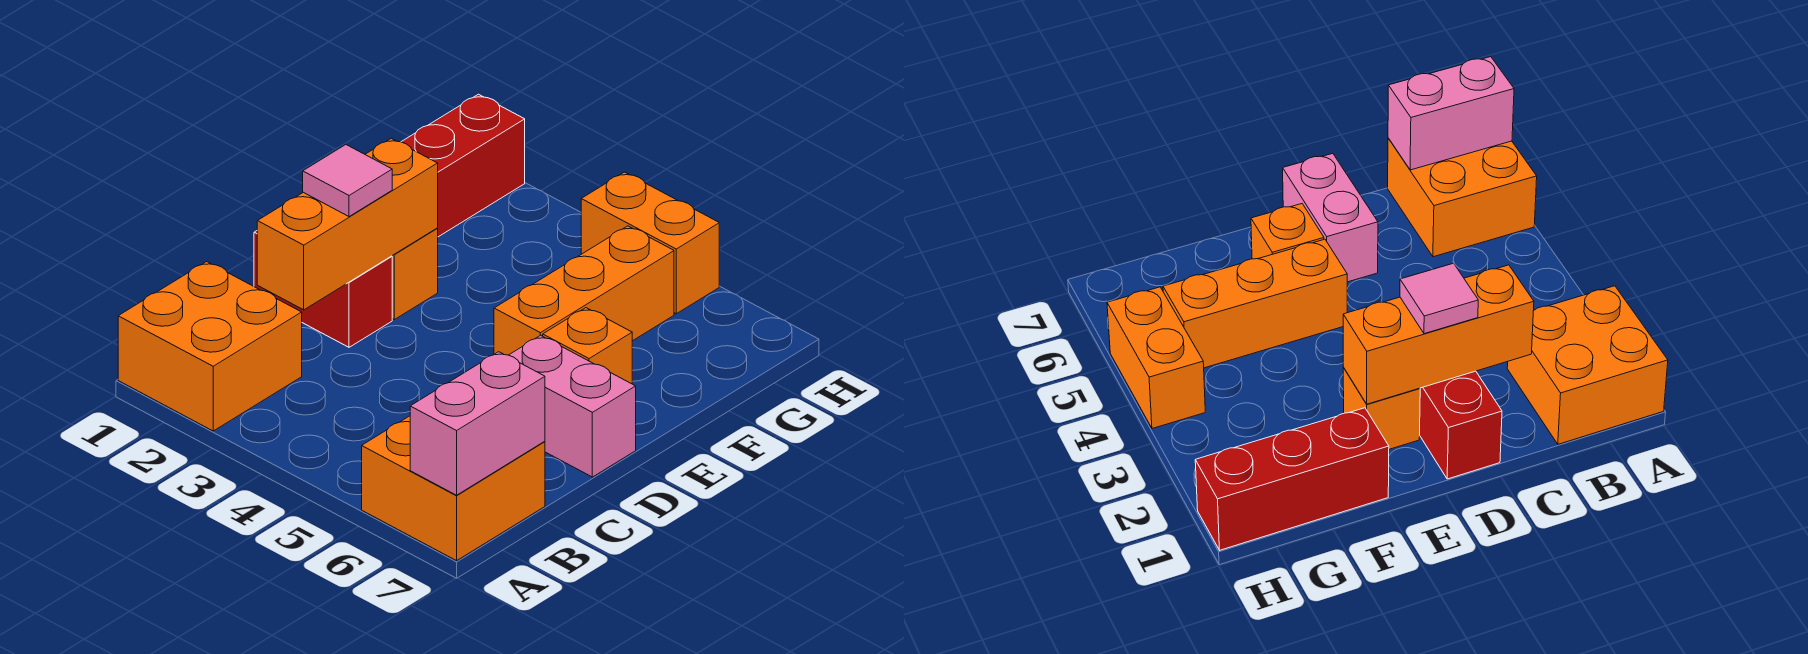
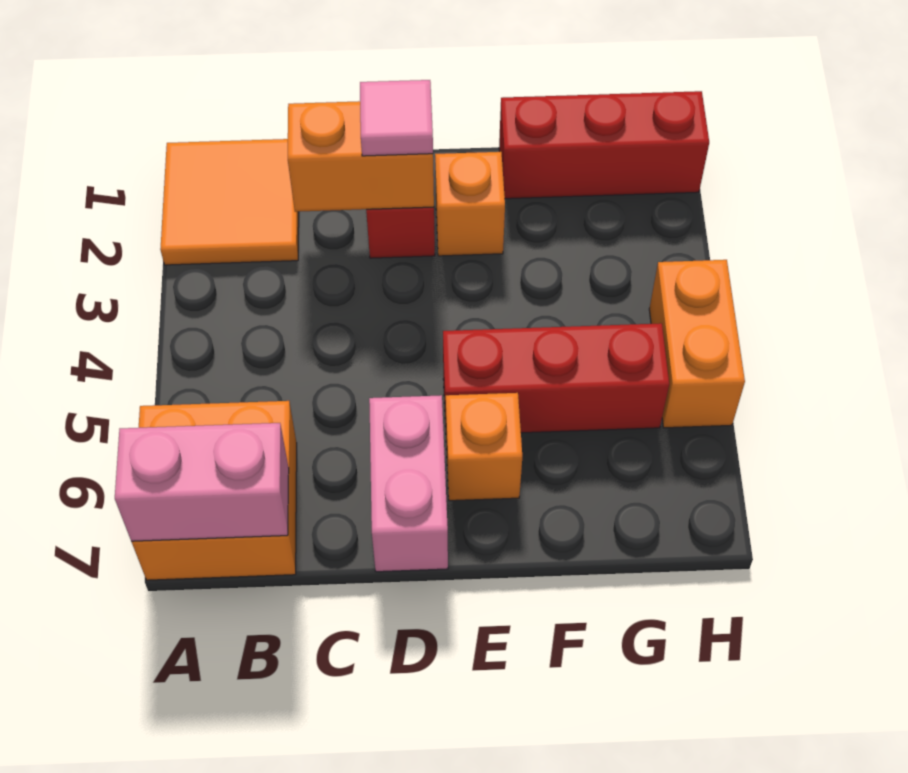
orange brick A1:B2 level 1 -> orange tile A1:B2 level 1
orange brick C2:E2 level 2 -> orange brick C2:D2 level 2
orange brick E5:G5 level 1 -> red brick E5:G5 level 1

